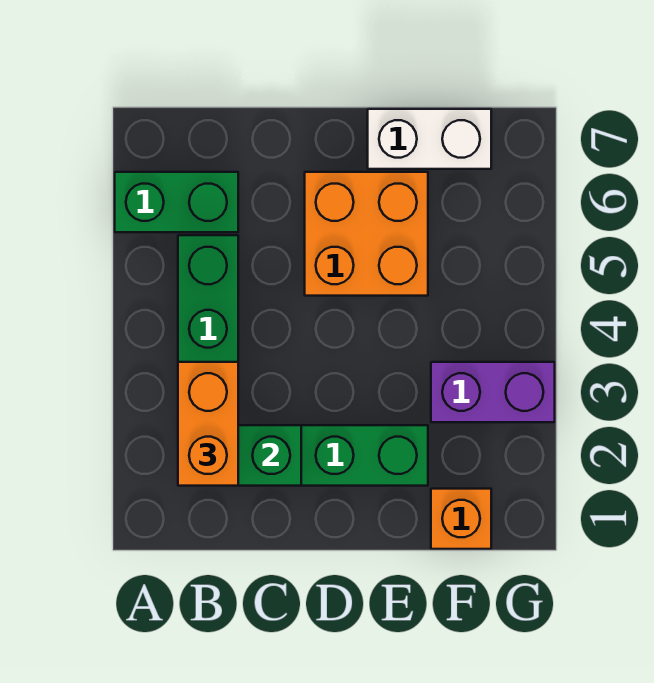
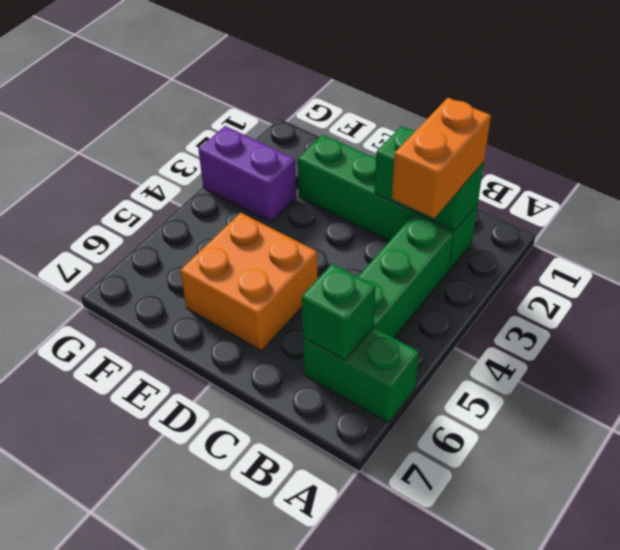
none -> green brick B6 level 2
white brick E7:F7 level 1 -> none
orange brick F1 level 1 -> none

